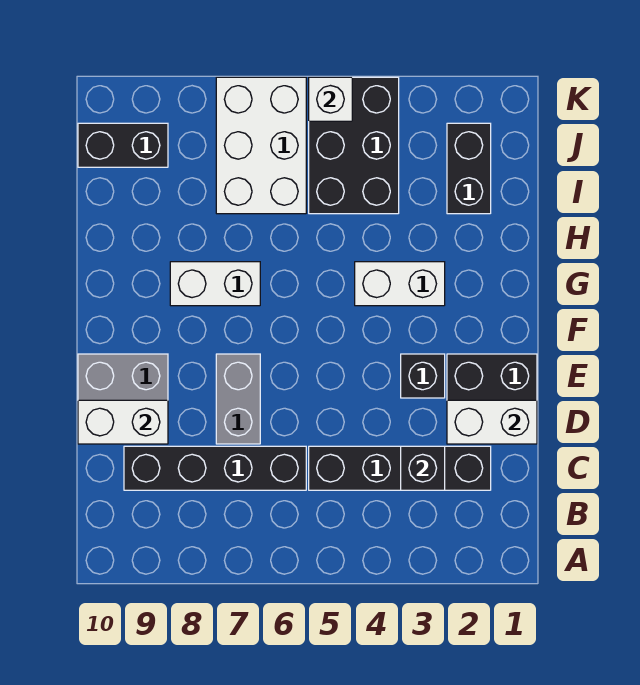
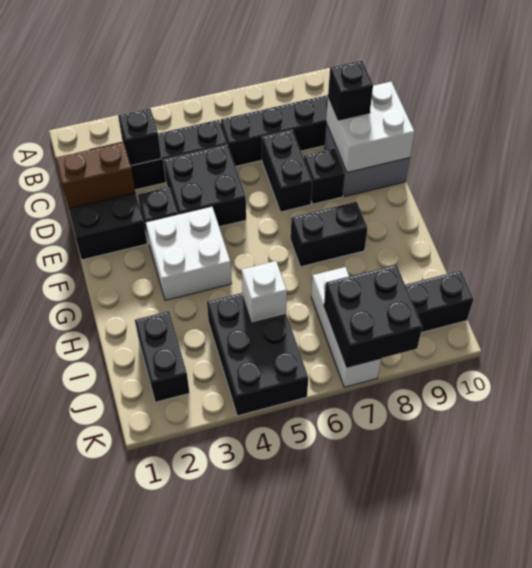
white brick D1:D2 level 2 -> brown brick D1:D2 level 2
none -> black brick D4:E5 level 1
grey brick D7:E7 level 1 -> black brick D7:E7 level 1
white brick D9:D10 level 2 -> white brick D9:E10 level 2
none -> black brick D9 level 3
none -> black brick E8 level 1
white brick G3:G4 level 1 -> white brick F3:G4 level 1
white brick G7:G8 level 1 -> black brick G7:G8 level 1
white brick I6:K7 level 1 -> white brick I7:K7 level 1
none -> black brick J7:K8 level 2
white brick K5 level 2 -> white brick I5 level 2

